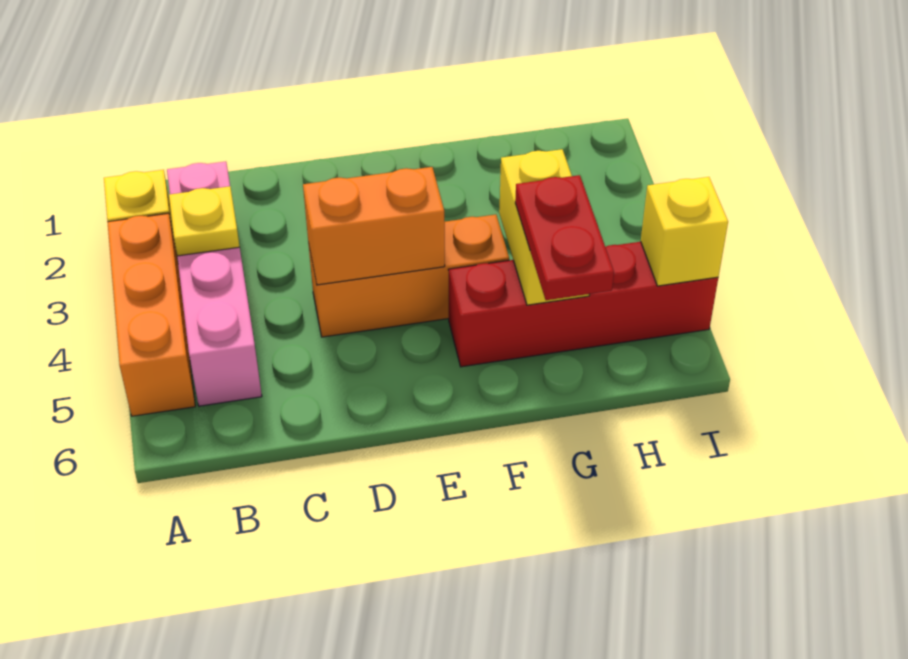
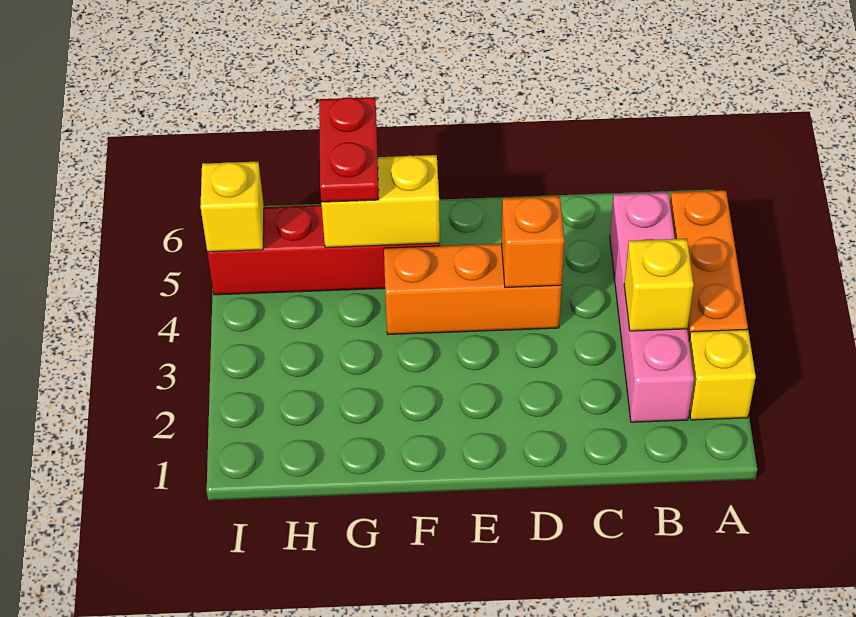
yellow plate B3 level 2 -> yellow brick B3 level 2
orange brick D4:E4 level 2 -> orange brick D4 level 2
yellow brick G4:G5 level 2 -> yellow brick F5:G5 level 2

